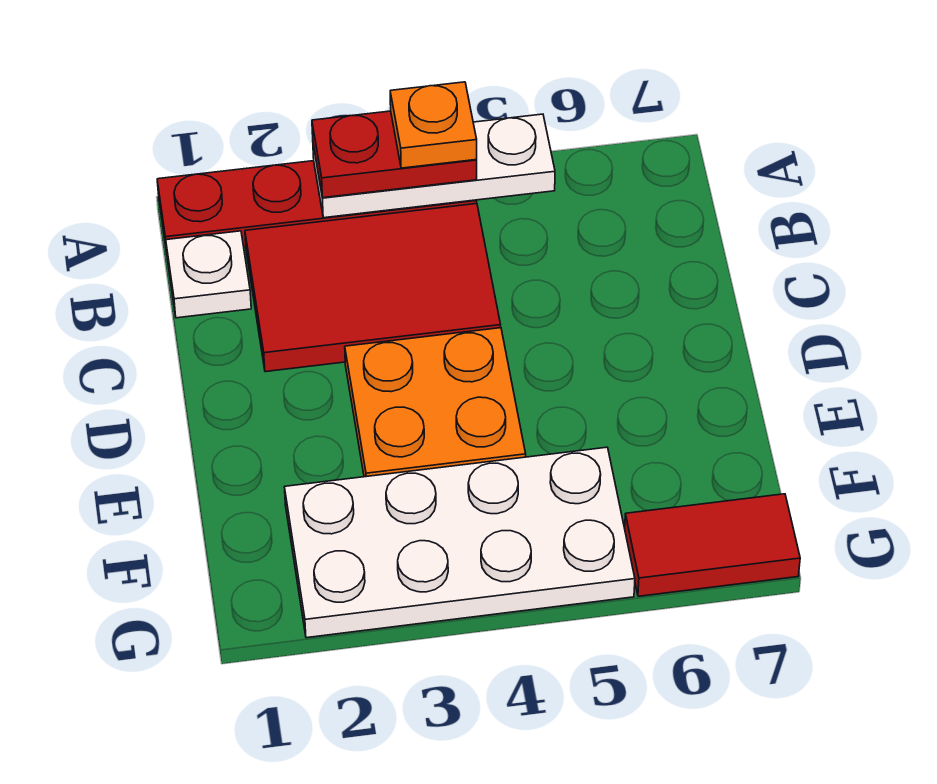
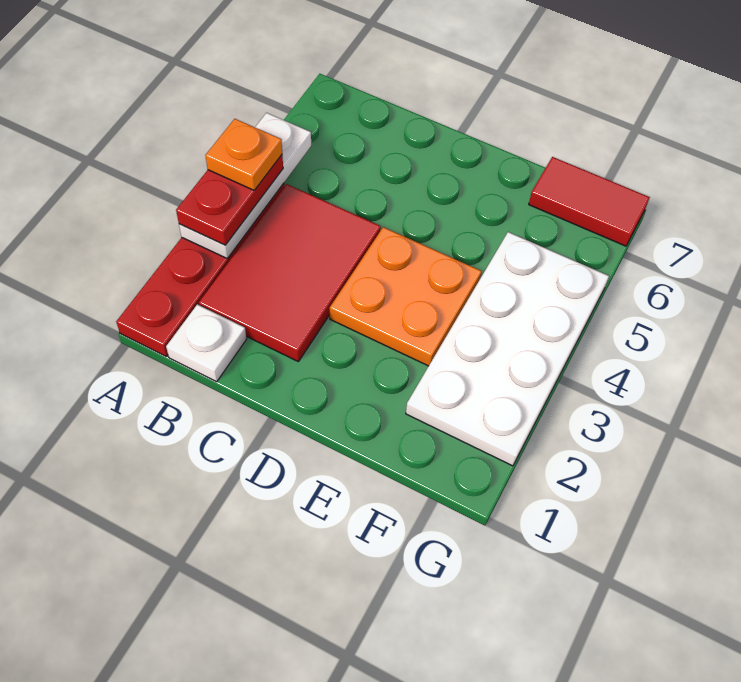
red tile G6:G7 level 1 -> red tile F7:G7 level 1

